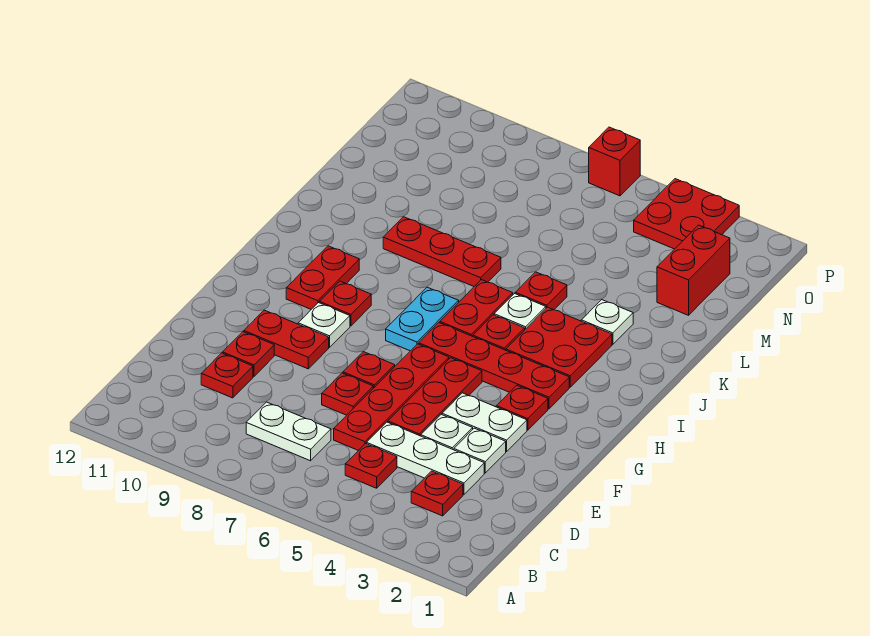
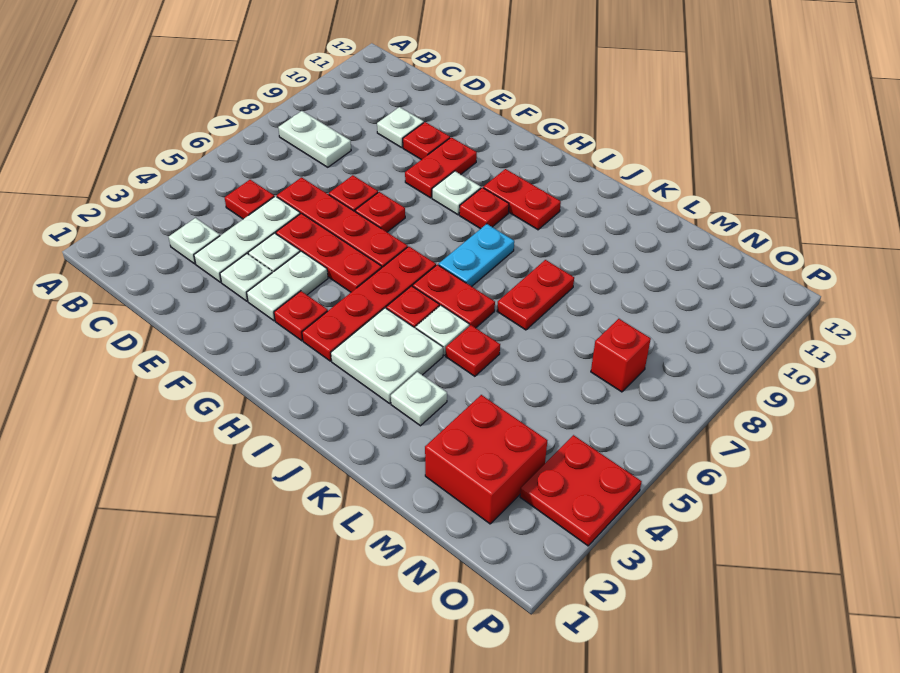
red plate C3 level 1 -> white plate C3 level 1
white plate C7:C8 level 1 -> white plate B8:C8 level 1
red plate D10 level 1 -> white plate D10 level 1
cyan plate H7:I7 level 1 -> cyan plate I7:I8 level 1
red plate I3:J4 level 1 -> white plate I3:J4 level 1
red plate K7:K9 level 1 -> red plate K7:K8 level 1
red brick M2:N2 level 1 -> red brick M2:N3 level 1
red brick P6 level 1 -> red brick N7 level 1

